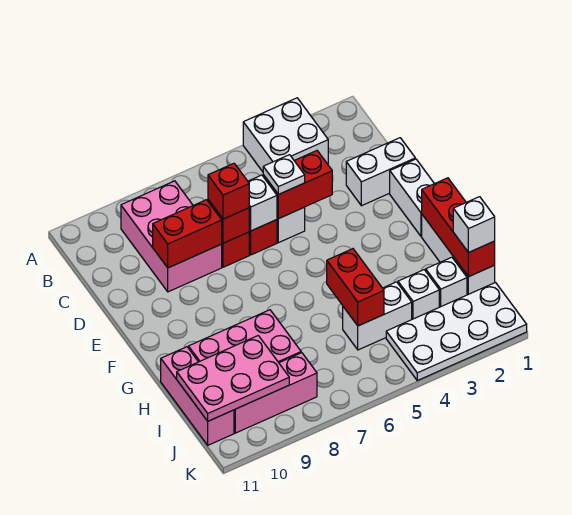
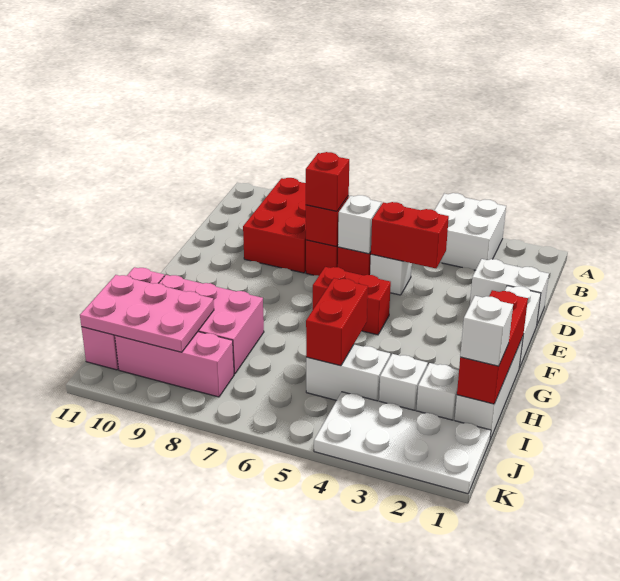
pink brick B8:D9 level 1 -> red brick B8:D9 level 1
white plate D5 level 3 -> none
red brick D8:D9 level 2 -> red brick F5:F6 level 1

